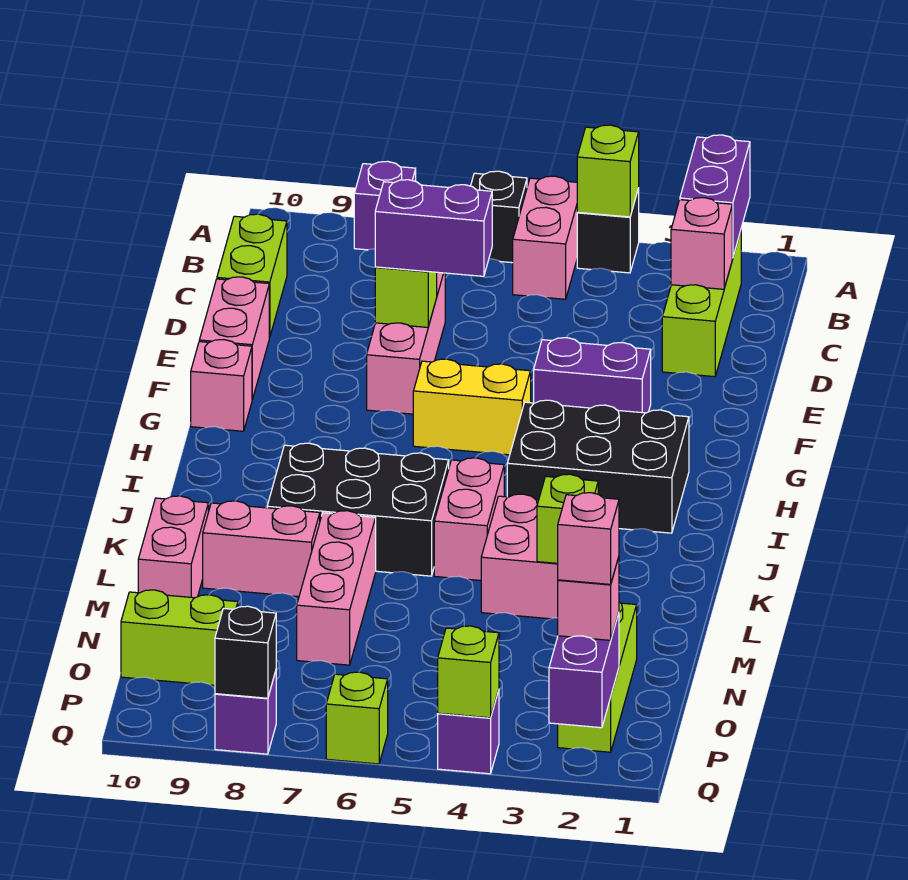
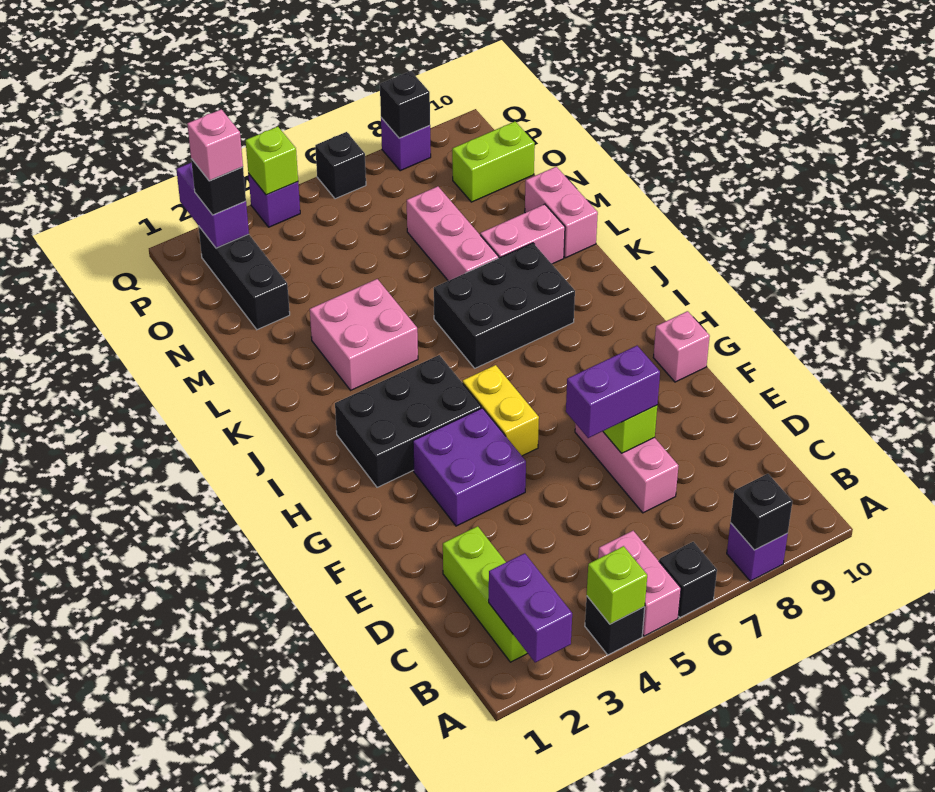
none -> black brick A8 level 2
pink brick C2 level 2 -> none
lime brick C10:D10 level 1 -> none
pink brick E10:F10 level 1 -> none
purple brick F3:F4 level 1 -> purple brick F3:G4 level 1
yellow brick G5:G6 level 1 -> yellow brick G5:H5 level 1
pink brick J5:K5 level 1 -> none
lime brick L3 level 2 -> none
lime brick N2:P2 level 1 -> black brick N2:P2 level 1
pink brick P2 level 3 -> black brick P2 level 3
lime brick Q6 level 1 -> black brick Q6 level 1

